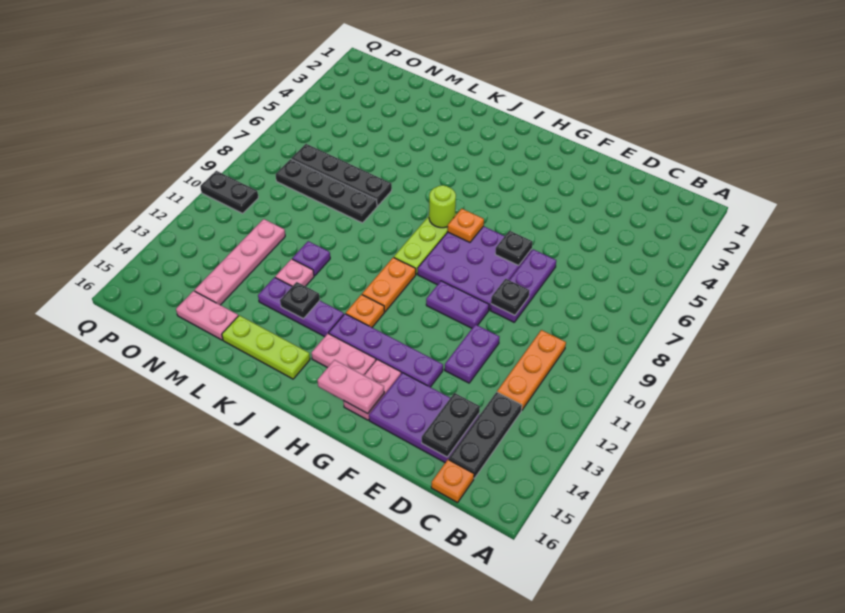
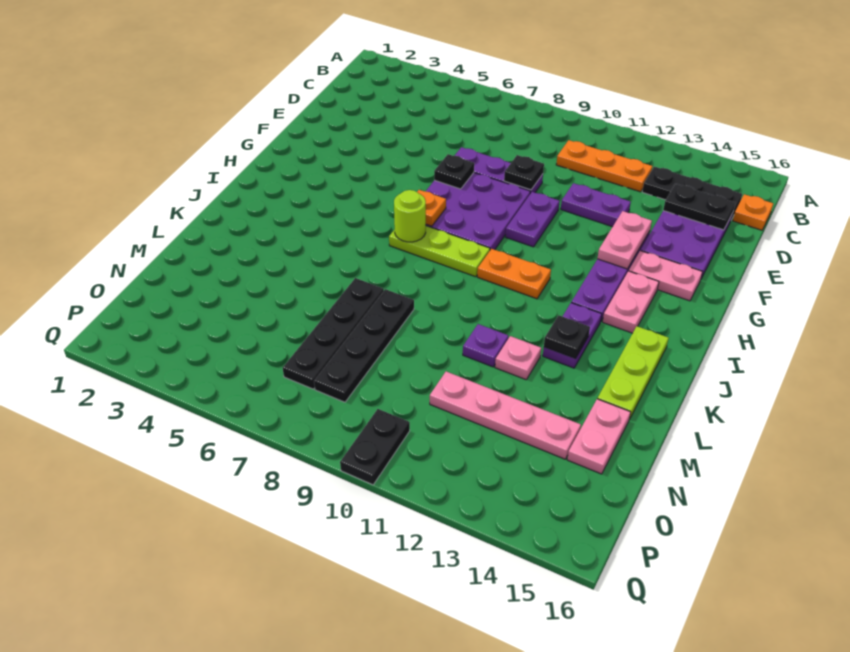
pink plate G15:H15 level 2 -> pink plate F13:G13 level 2
orange plate I12 level 1 -> none
purple plate J13:L13 level 1 -> purple plate J13:K13 level 1

